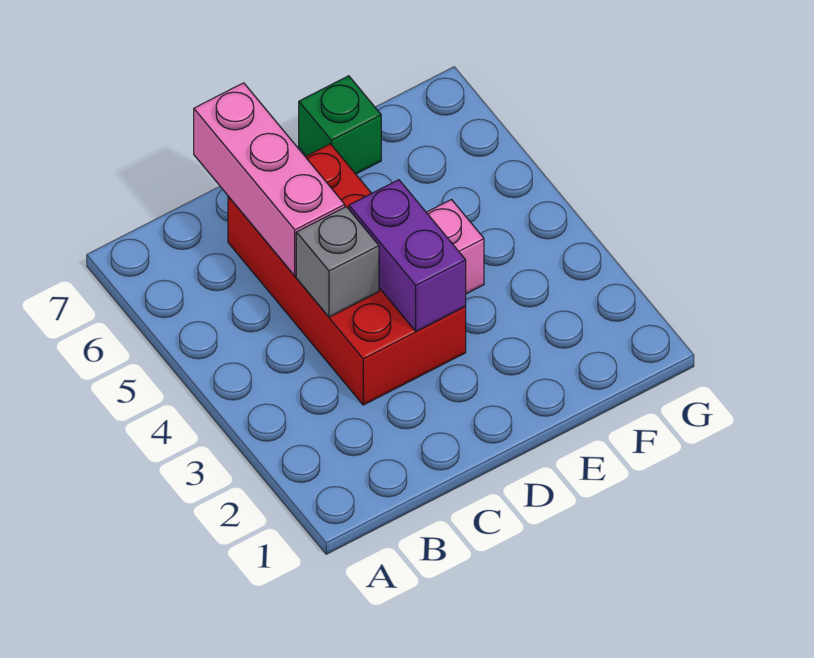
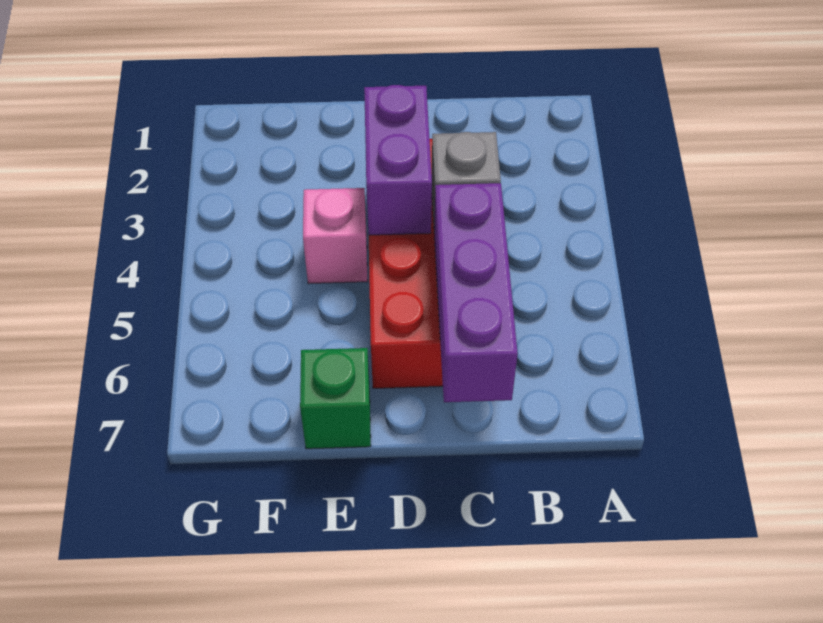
pink brick C5:C7 level 2 -> purple brick C5:C7 level 2

